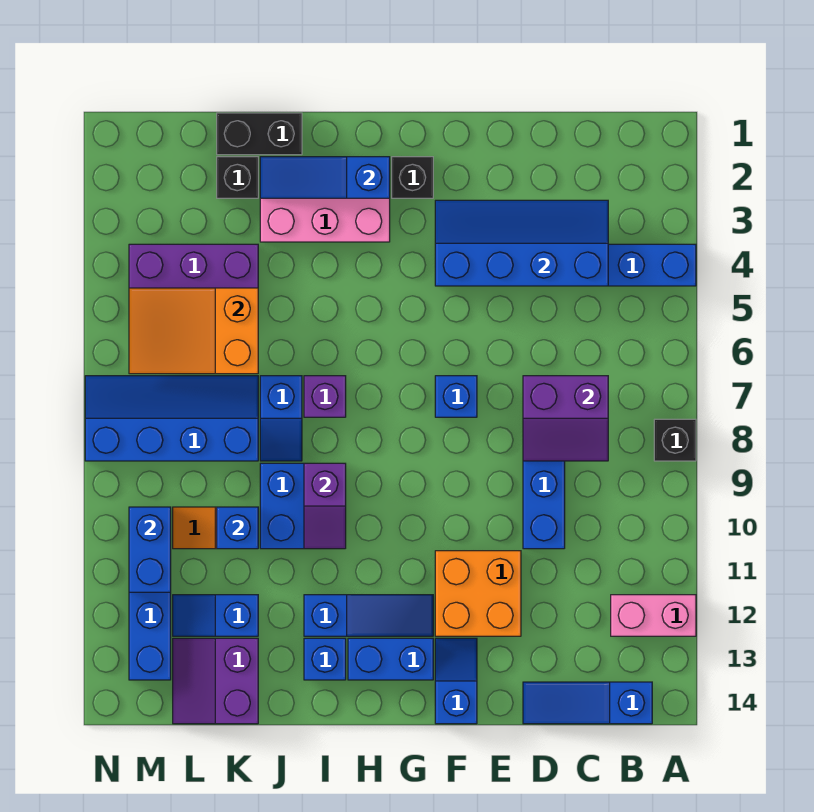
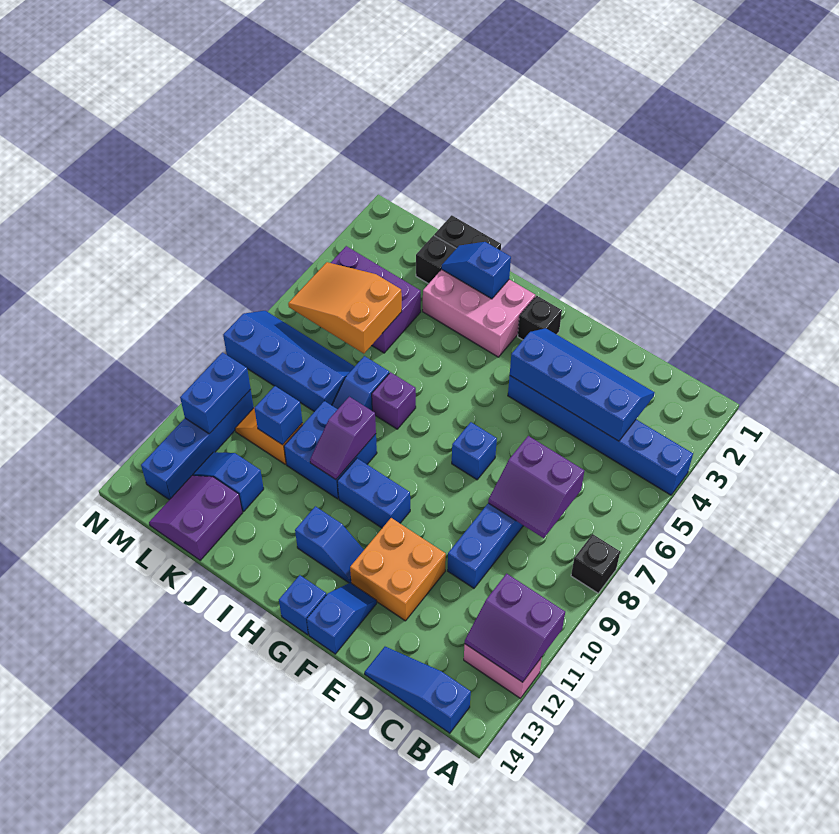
none -> purple slope A11:B12 level 2 top 11
blue slope G12:I12 level 1 top I -> blue slope G12:H12 level 1 top H
blue brick G13:H13 level 1 -> blue brick G10:H10 level 1
blue slope H2:J2 level 2 top H -> blue slope I2:J2 level 2 top I
blue brick I13 level 1 -> blue brick G14 level 1

